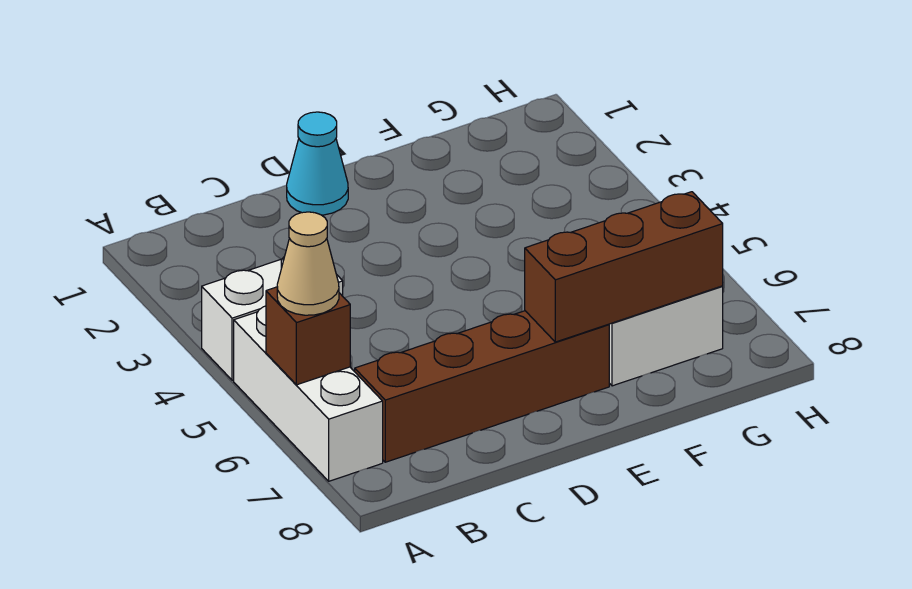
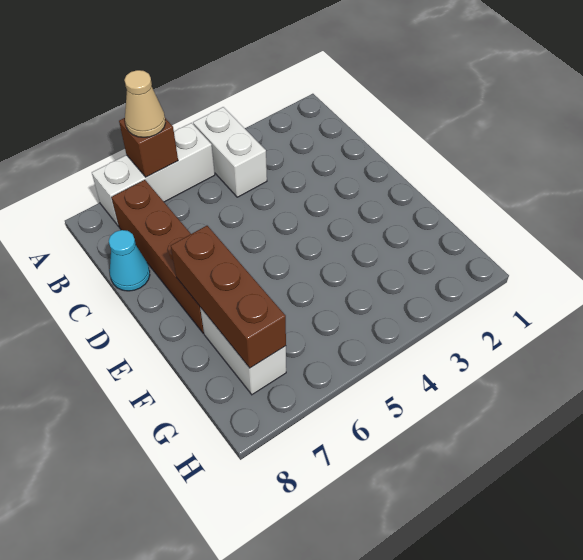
cyan cone D1 level 1 -> cyan cone C8 level 1

